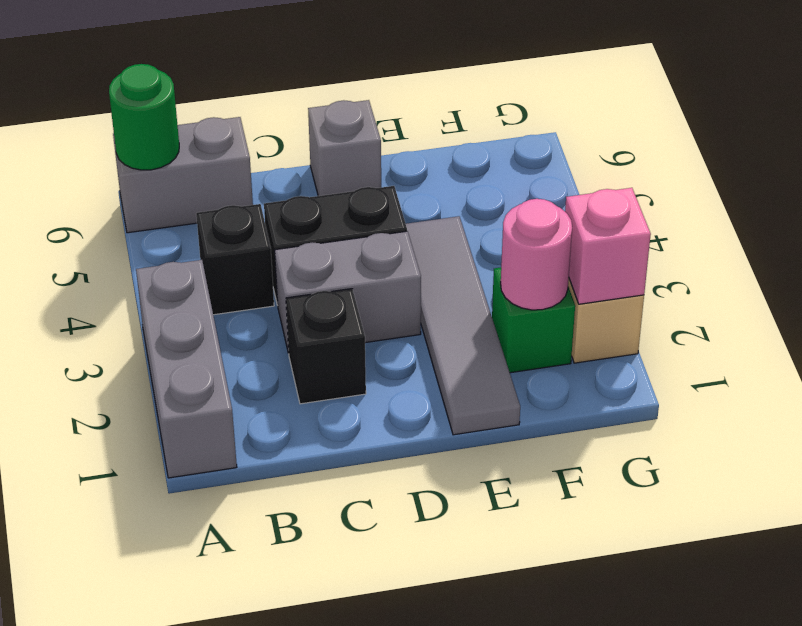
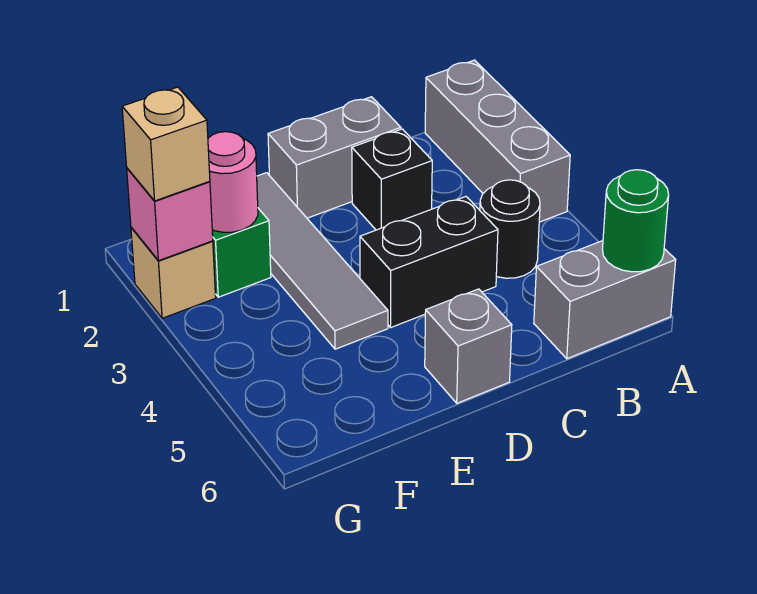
black brick B4 level 1 -> black round brick B4 level 1
grey brick C3:D3 level 1 -> grey brick C1:D1 level 1
none -> tan brick G2 level 3

